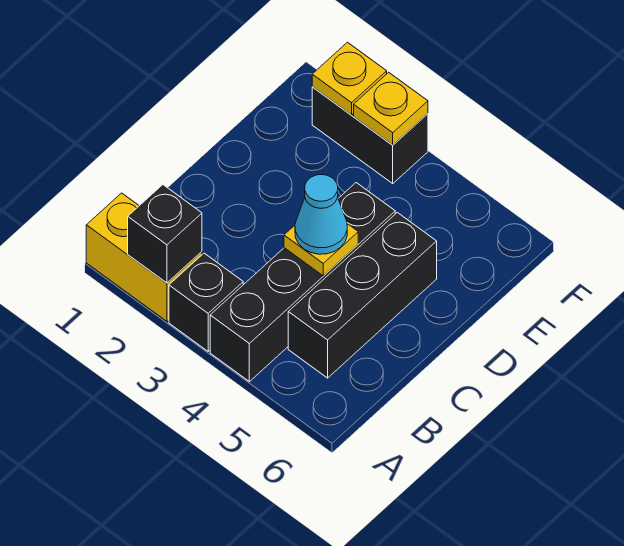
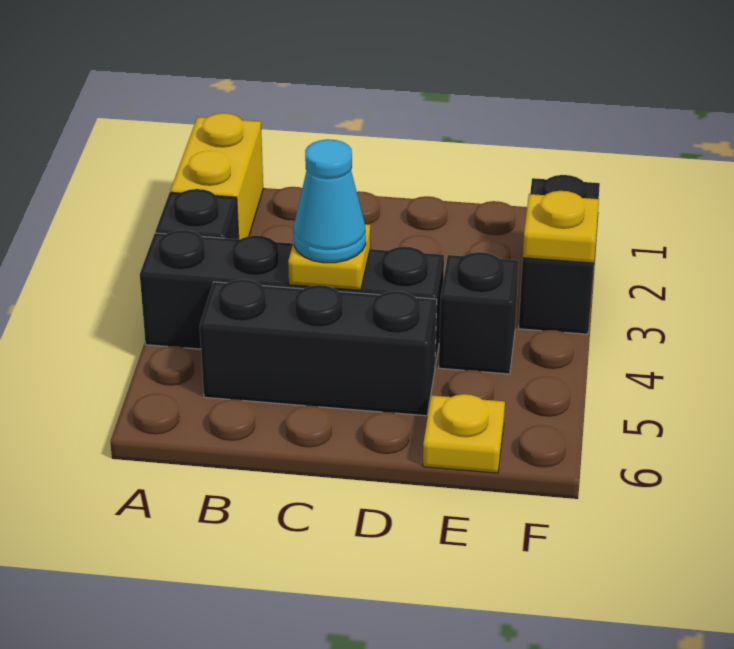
black brick A2 level 2 -> black brick E4 level 1
yellow plate F2 level 2 -> yellow plate E6 level 1

